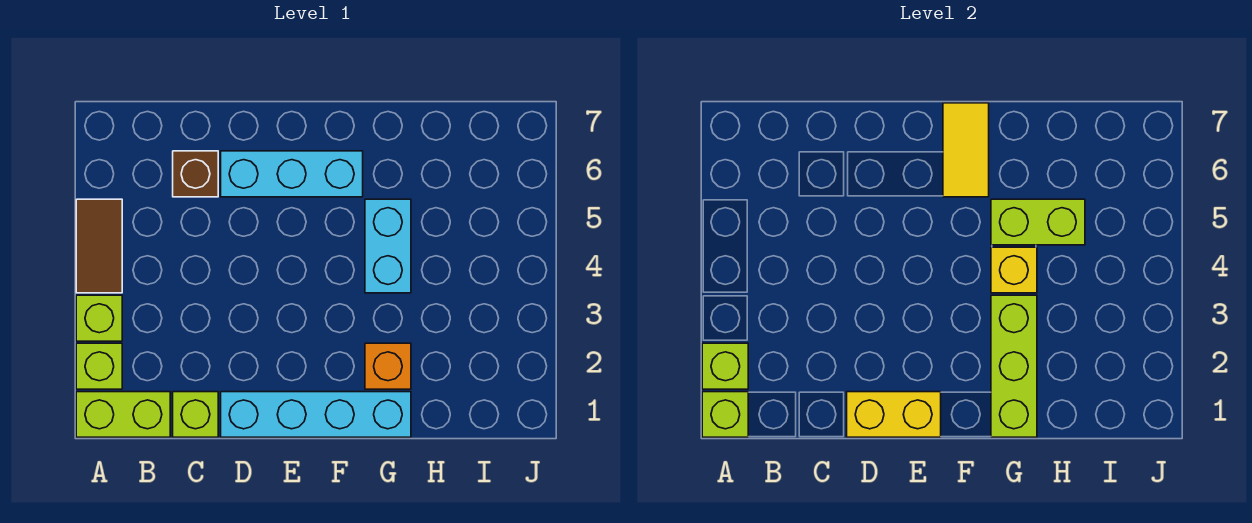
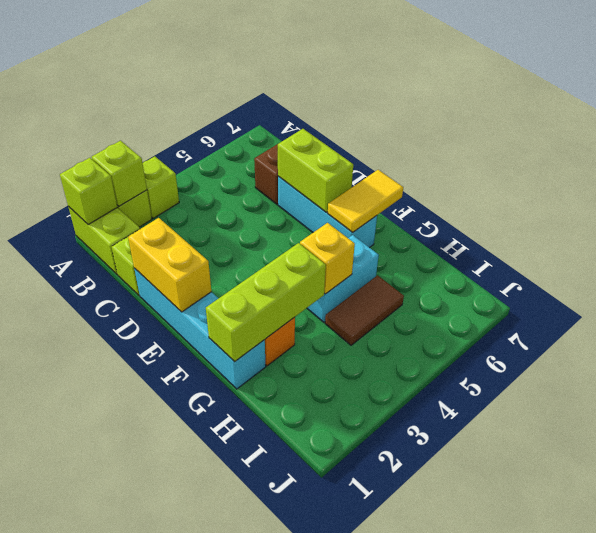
brown tile A4:A5 level 1 -> brown tile H4:H5 level 1
lime brick G5:H5 level 2 -> lime brick D6:E6 level 2

